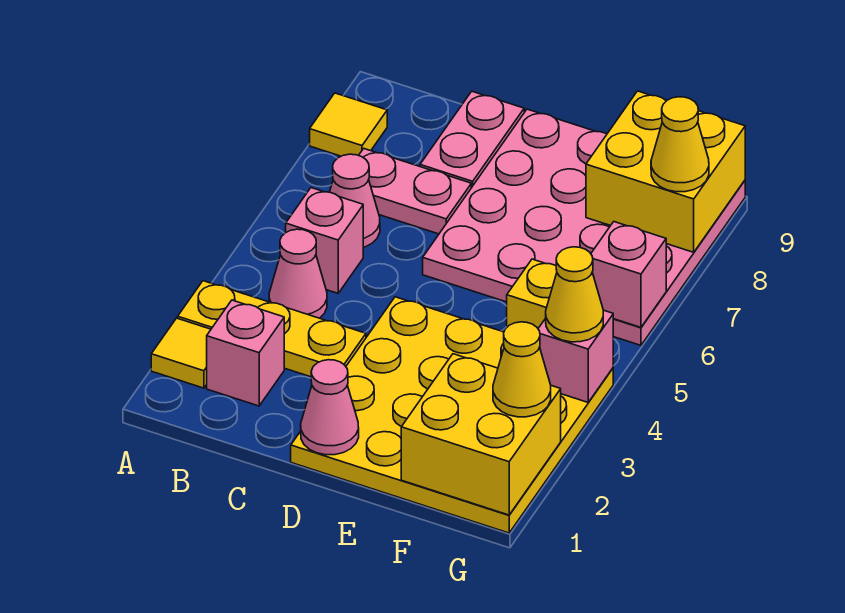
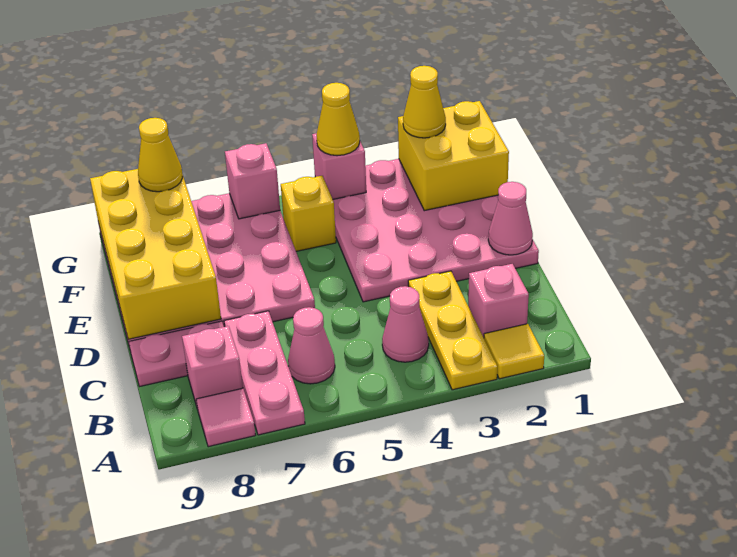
yellow tile A8 level 1 -> pink tile A8 level 1
pink brick B5 level 1 -> pink brick B8 level 1
pink plate B7:C7 level 1 -> pink plate A7:C7 level 1
yellow plate D1:G4 level 1 -> pink plate D1:G4 level 1
yellow brick F8:G9 level 2 -> yellow brick D8:G9 level 2

